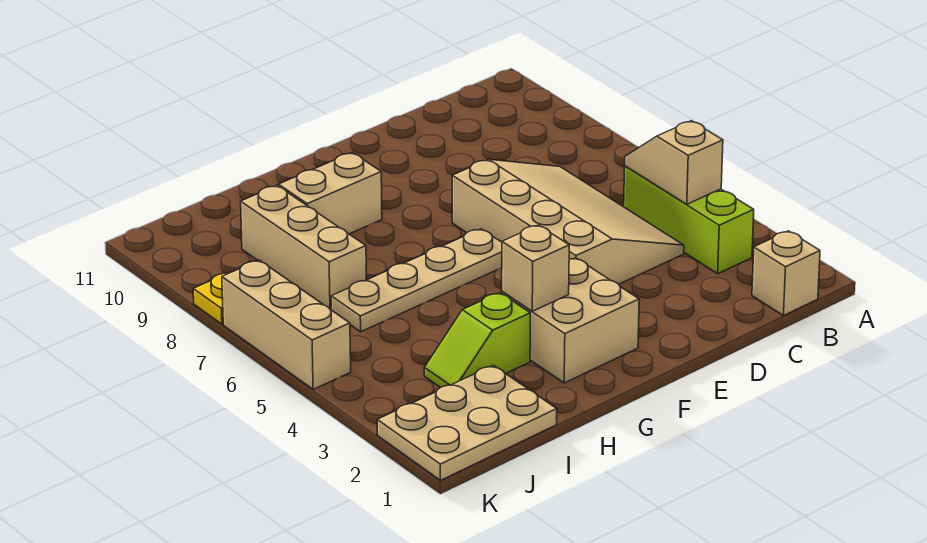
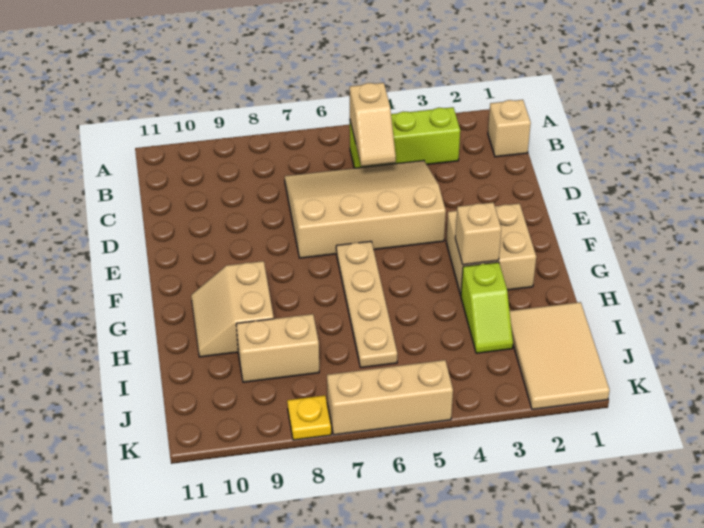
tan slope B4:B5 level 2 top 4 -> tan slope B5:C5 level 2 top B
tan plate I1:K2 level 1 -> tan tile I1:K2 level 1
tan brick I7:I9 level 1 -> tan brick I8:I9 level 1

